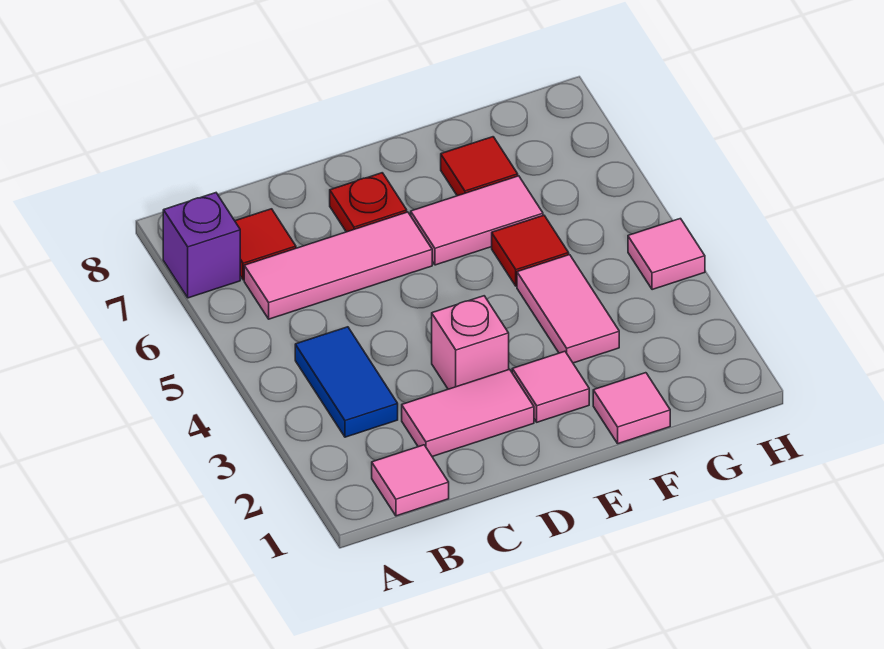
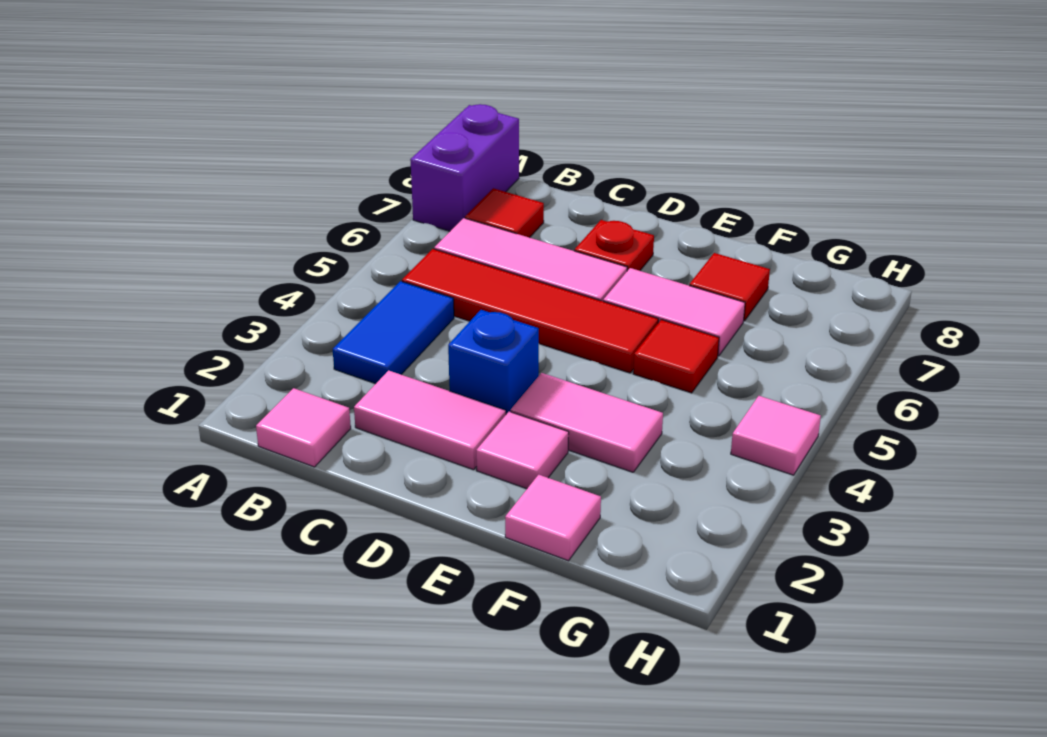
purple brick A7 level 1 -> purple brick A7:A8 level 1
none -> red tile B5:E5 level 1
pink brick D3 level 1 -> blue brick D3 level 1
pink tile F3:F4 level 1 -> pink tile E3:F3 level 1

